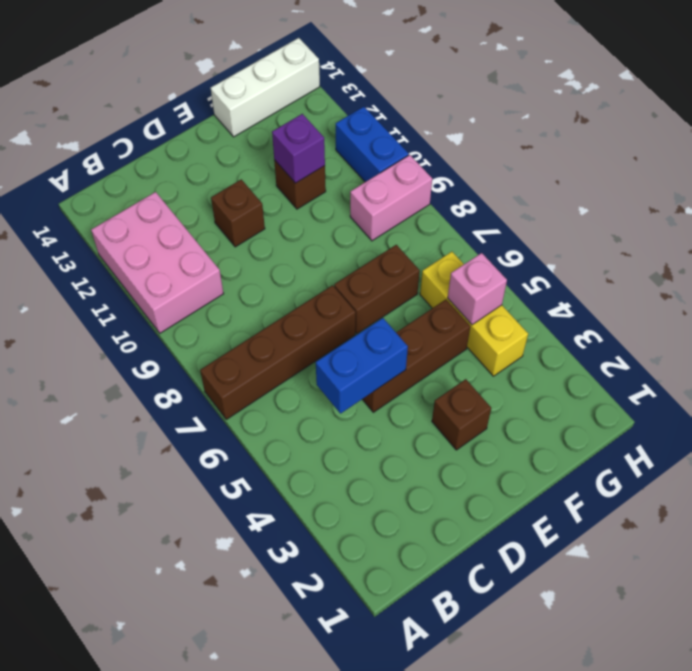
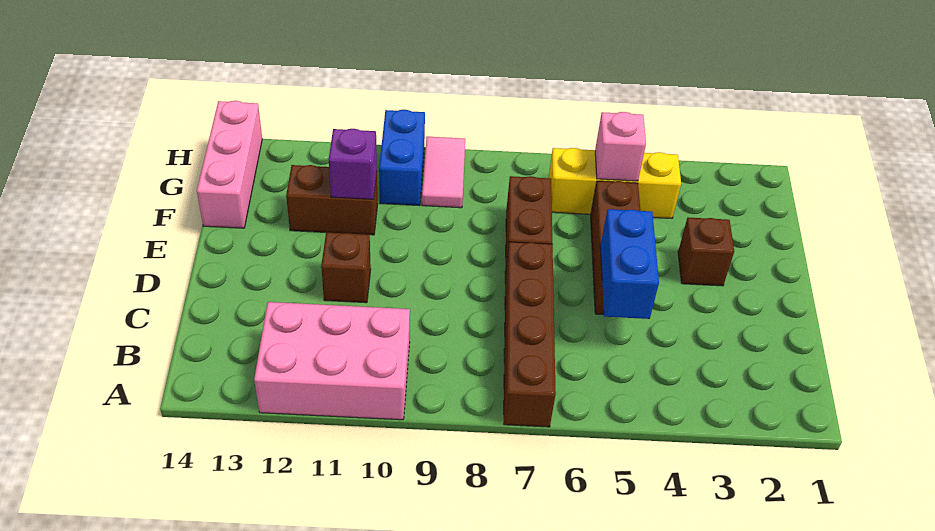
brown brick F11 level 1 -> brown brick F11:F12 level 1
white brick F14:H14 level 1 -> pink brick F14:H14 level 1
pink brick G9:H9 level 1 -> pink tile G9:H9 level 1
blue brick H10:H11 level 1 -> blue brick G10:H10 level 1

